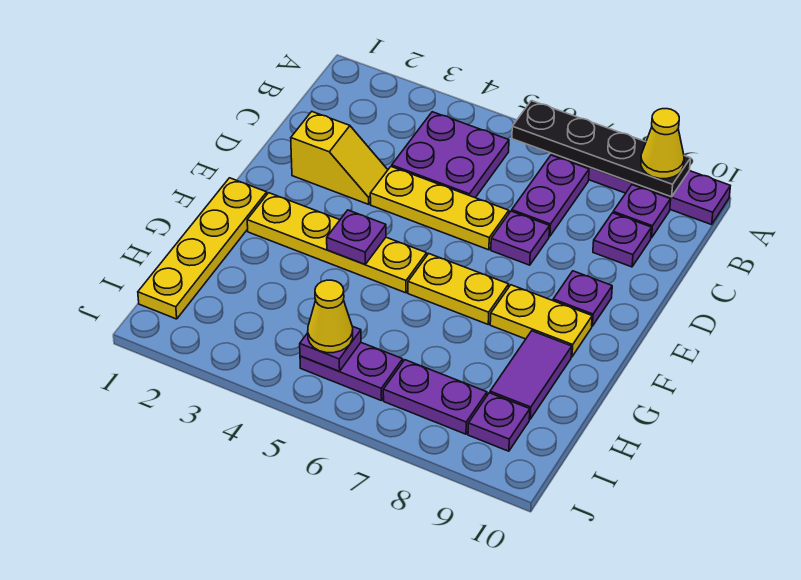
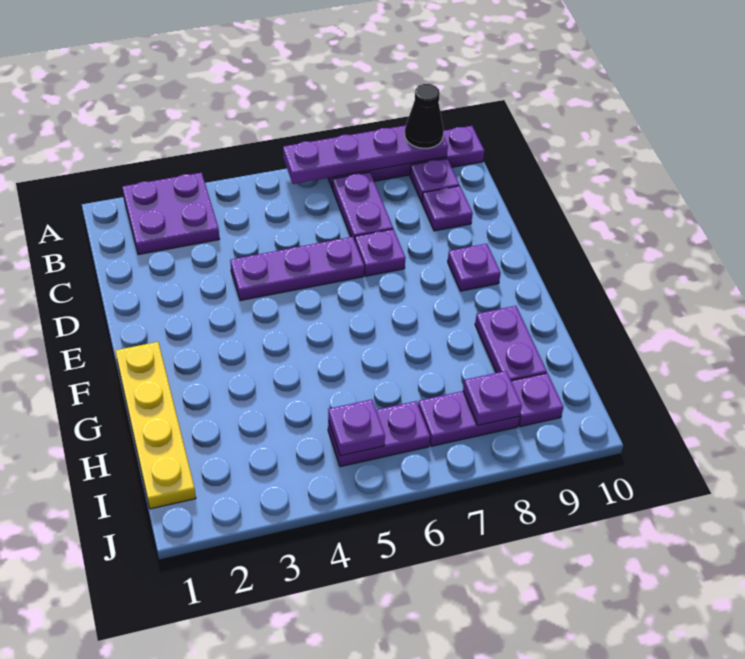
black plate A6:A9 level 2 -> purple plate A6:A9 level 2
yellow cone A9 level 3 -> black cone A9 level 3
purple plate B4:C5 level 1 -> purple plate A2:B3 level 1
yellow slope D2:D3 level 1 top 2 -> none
yellow plate D4:D6 level 1 -> purple plate D4:D6 level 1
yellow plate F2:F5 level 1 -> none
purple plate F4 level 2 -> purple plate I8 level 2
yellow plate F6:F7 level 1 -> none
yellow plate F8:F9 level 1 -> none
purple tile G9:H9 level 1 -> purple plate G9:H9 level 1
yellow cone I5 level 3 -> none

